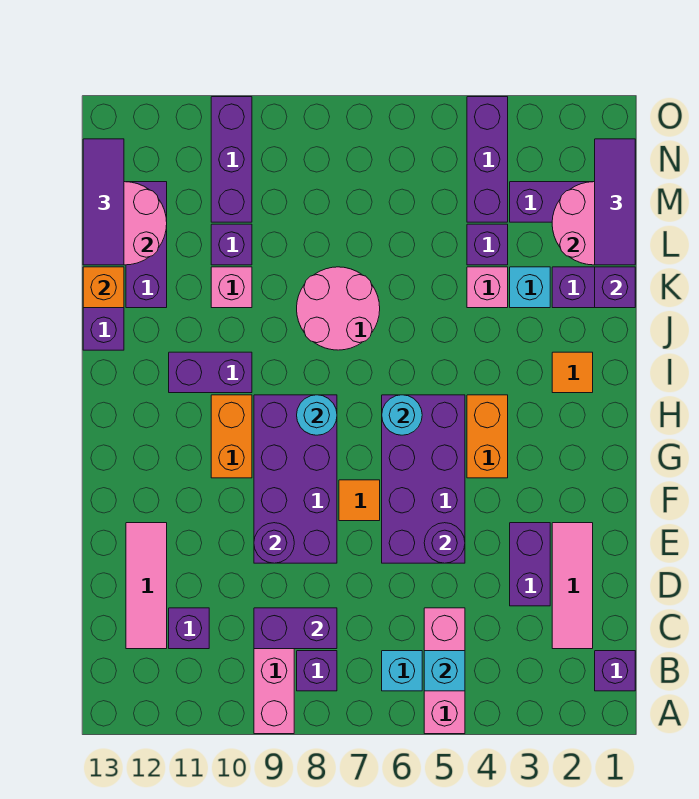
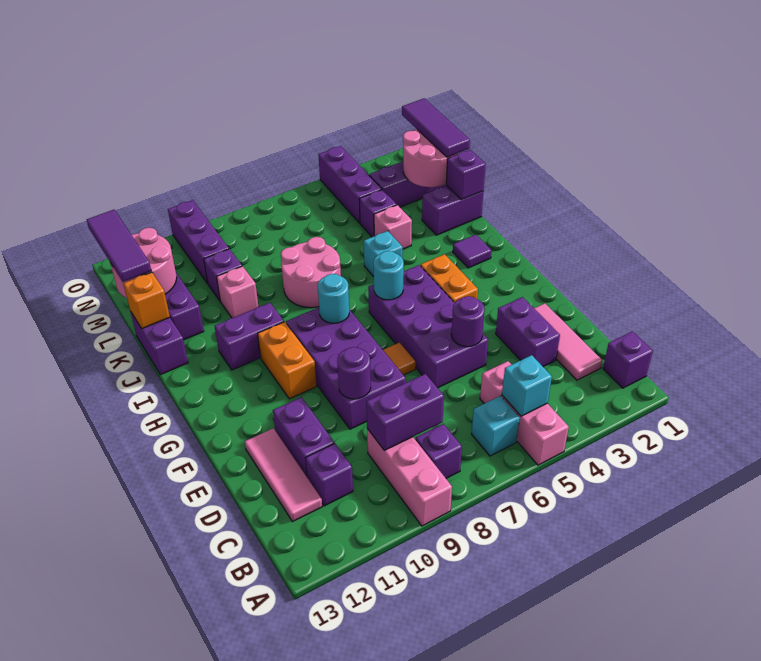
none -> purple brick D11:E11 level 1
orange tile I2 level 1 -> purple tile I2 level 1
cyan brick K3 level 1 -> cyan brick J5 level 1

